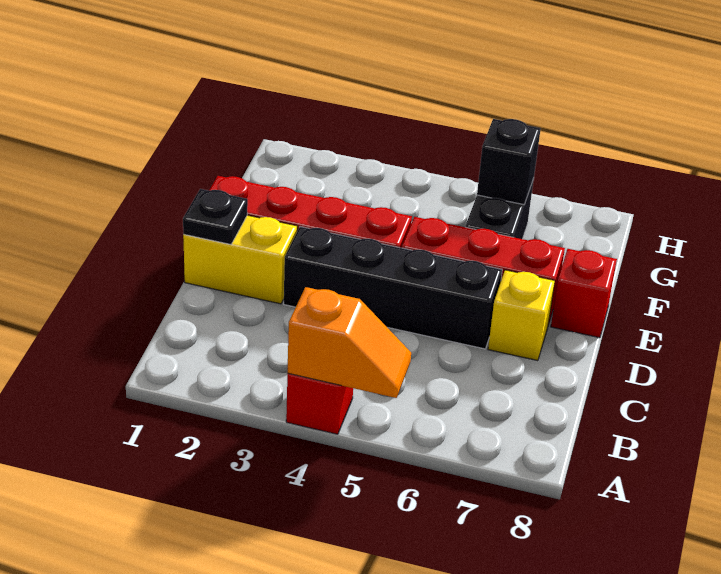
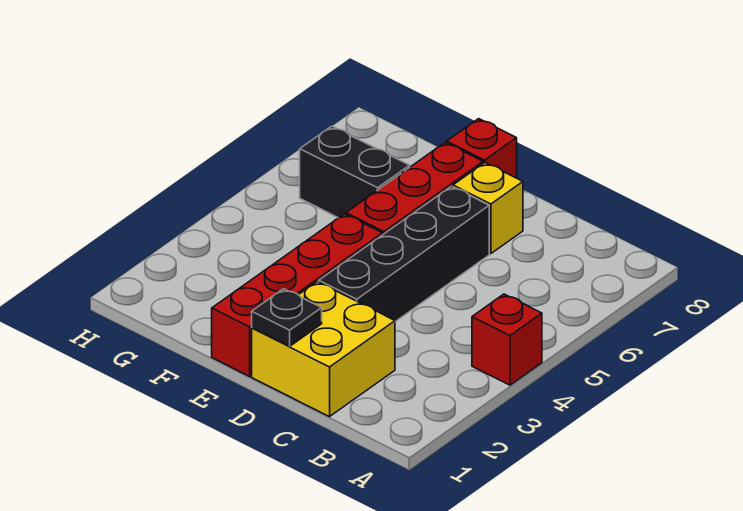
orange slope A4:A5 level 2 top 4 -> none
yellow brick D1:D2 level 1 -> yellow brick C1:D2 level 1
black brick G6 level 2 -> none

